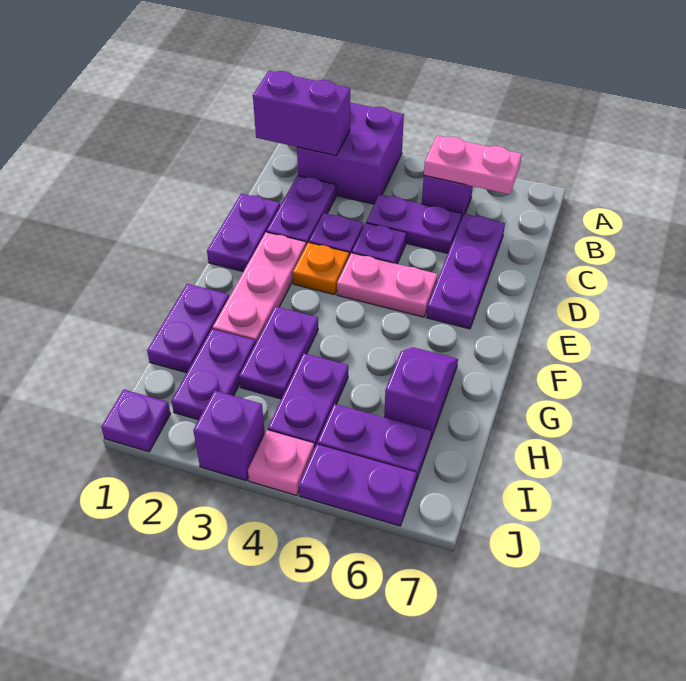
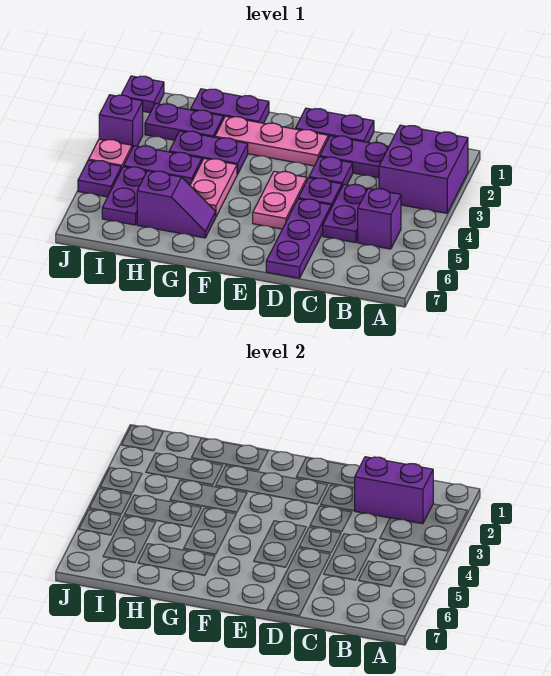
purple brick B1:B2 level 2 -> purple brick B2:C2 level 2
pink plate B5:B6 level 2 -> pink plate G4:G5 level 1
purple plate C6:E6 level 1 -> purple plate D5:D7 level 1
orange plate E3 level 1 -> none
purple plate J5:J6 level 1 -> purple plate J5 level 1

